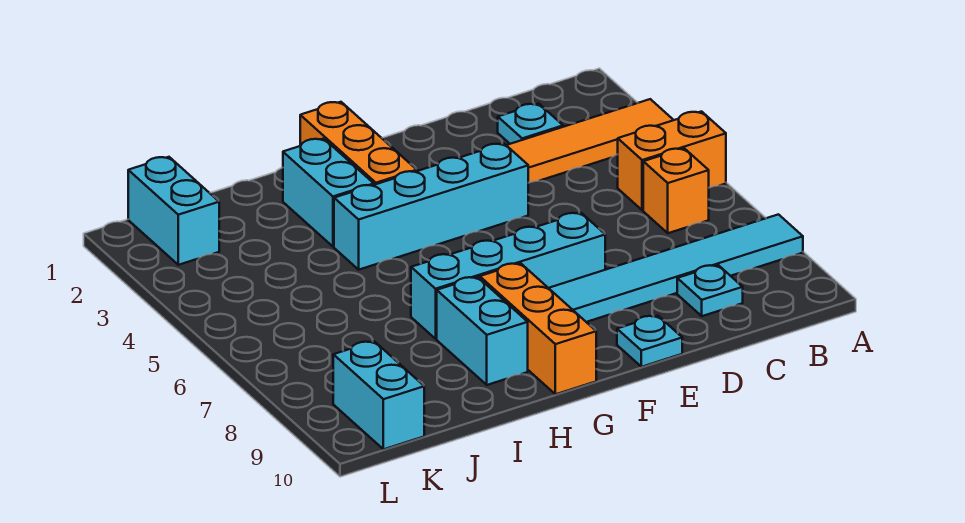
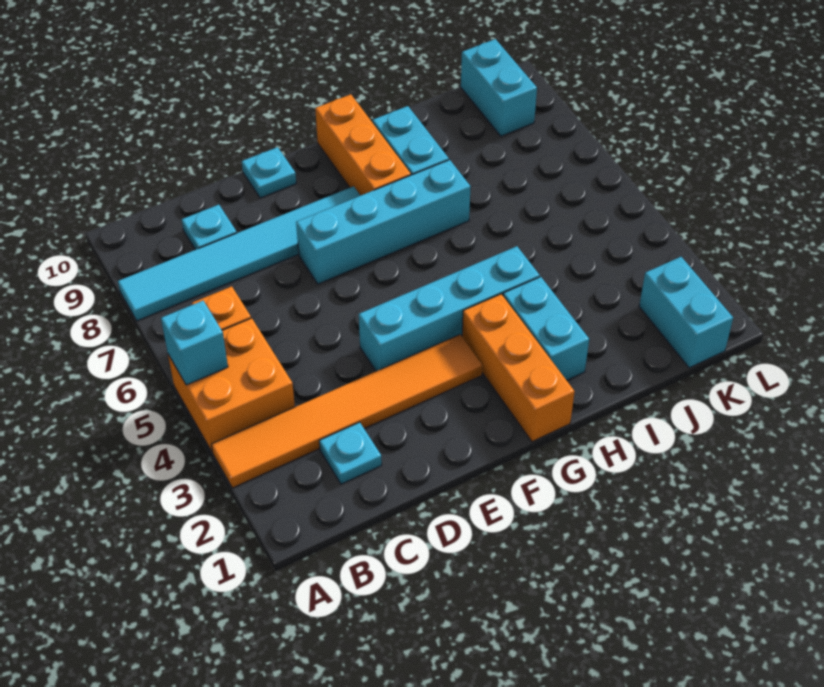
orange brick A5:B5 level 1 -> orange brick A4:B5 level 1
none -> cyan brick A5 level 2

